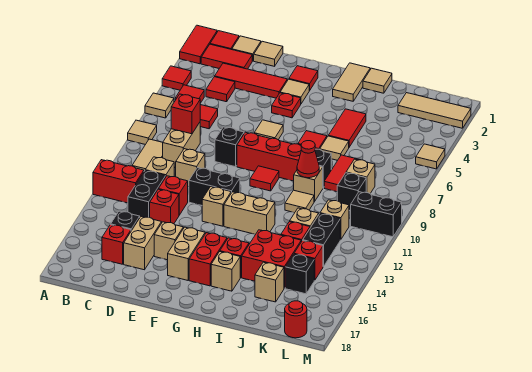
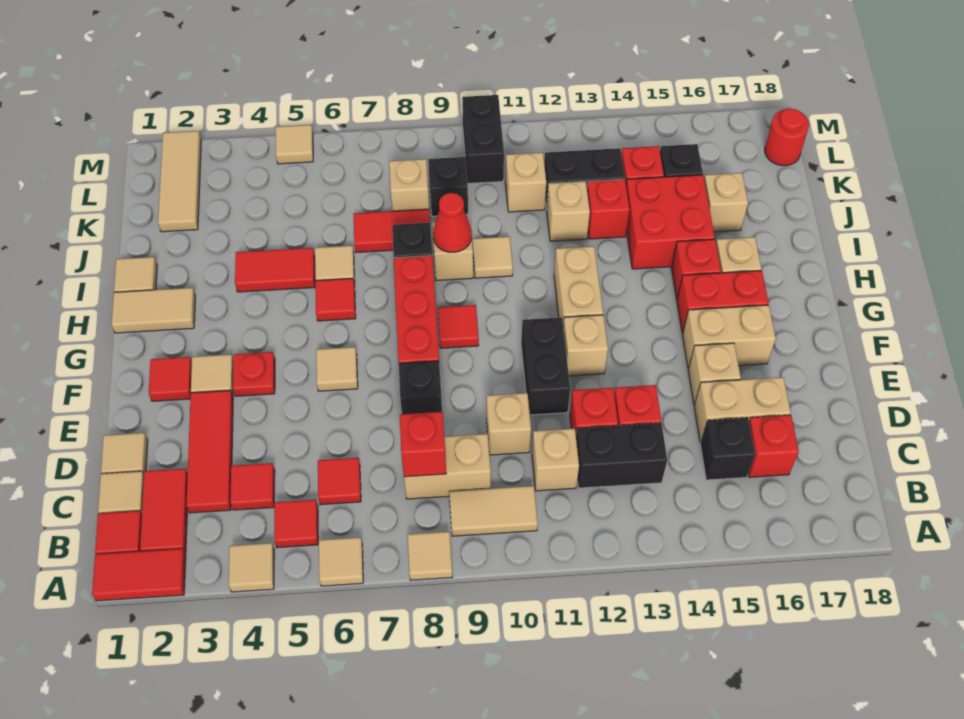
red tile A4 level 1 -> tan tile A4 level 1
red brick A12:B12 level 1 -> none

